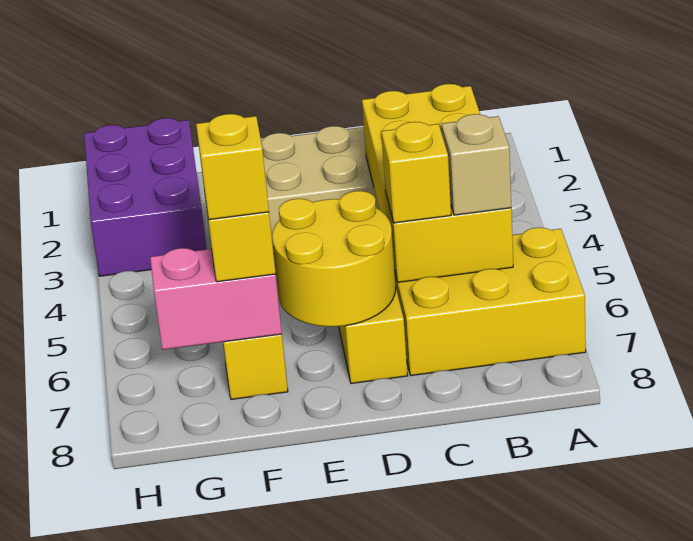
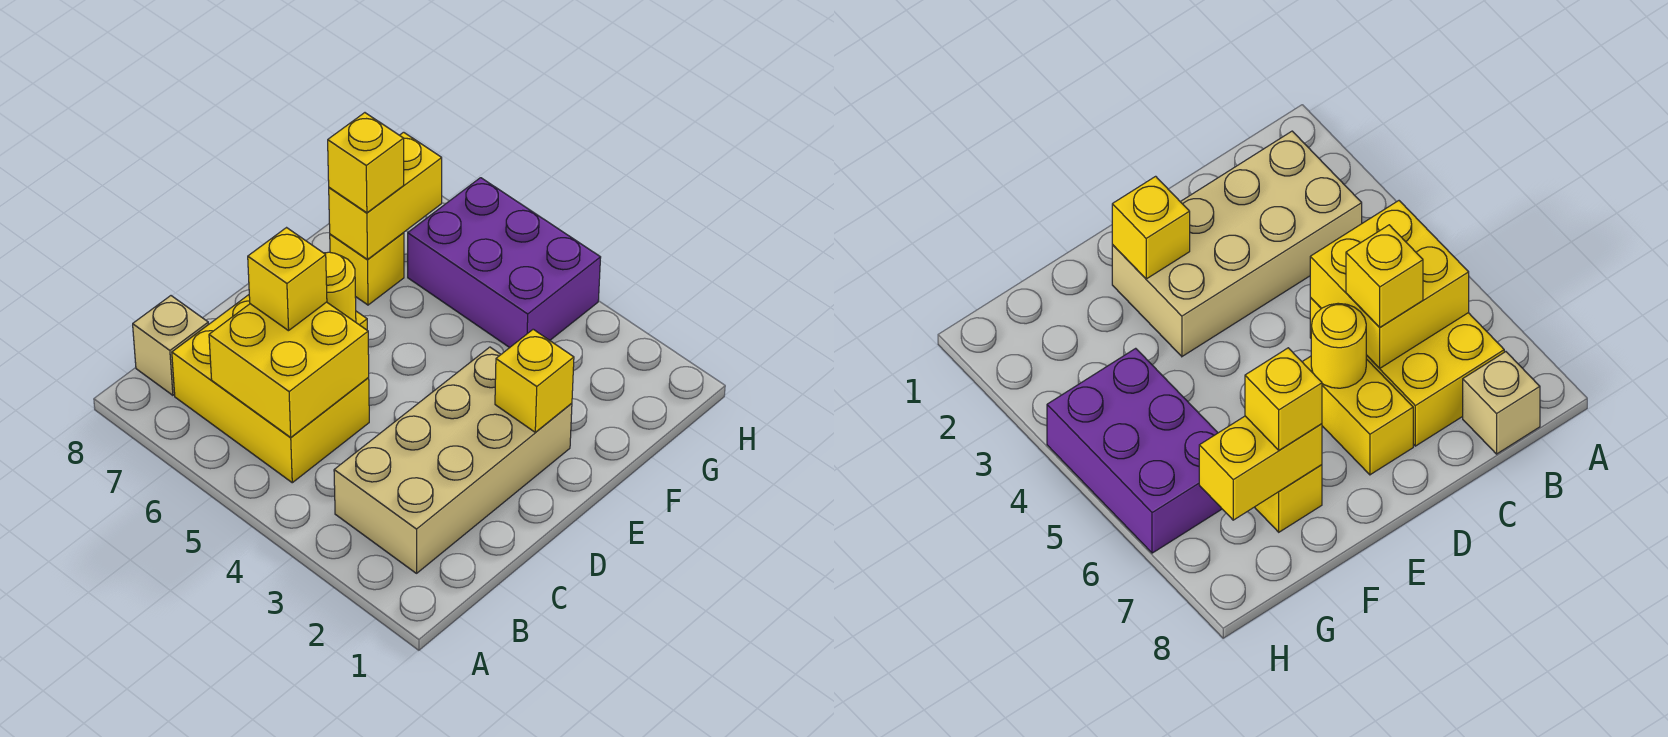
yellow brick A6:C7 level 1 -> yellow brick B5:C7 level 1
yellow brick B3:C6 level 2 -> yellow brick B5:C6 level 2
tan brick B6 level 3 -> tan brick B8 level 1
yellow round brick D6:E7 level 2 -> yellow round brick D6 level 2
pink brick F7:G7 level 2 -> yellow brick F7:G7 level 2
yellow brick F7 level 4 -> yellow brick E2 level 2
purple brick G1:H3 level 1 -> purple brick G4:H6 level 1

